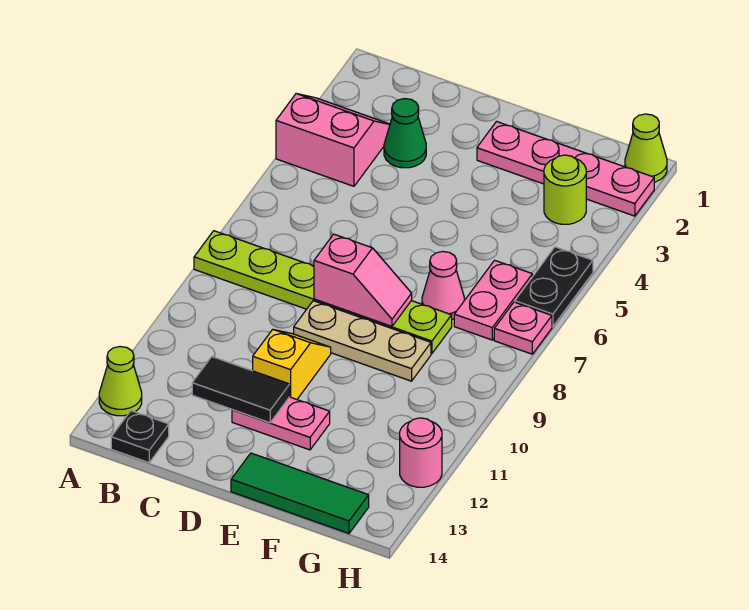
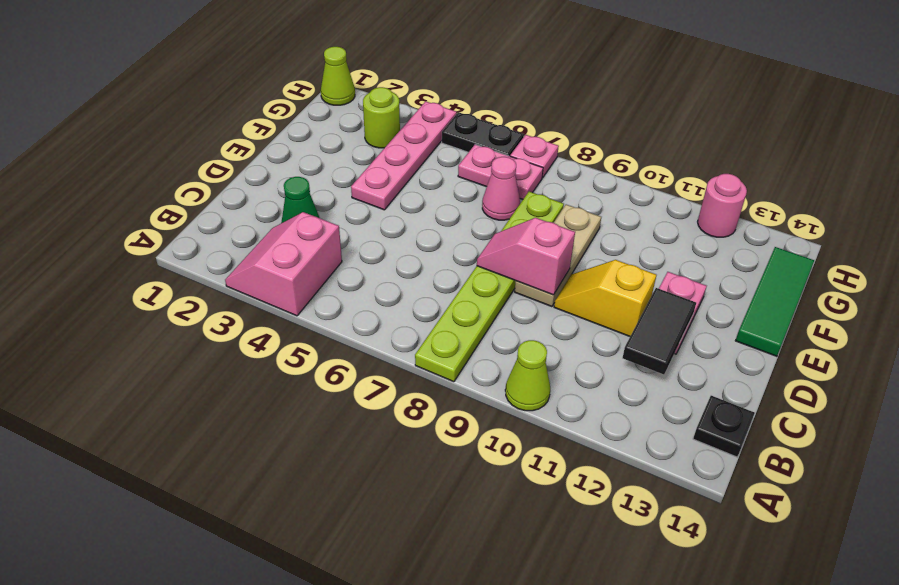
lime cone A13 level 1 -> lime cone A10 level 1
pink slope D8:E8 level 2 top D -> pink slope D8:D9 level 2 top 9
pink plate E2:H2 level 1 -> pink plate E4:H4 level 1

